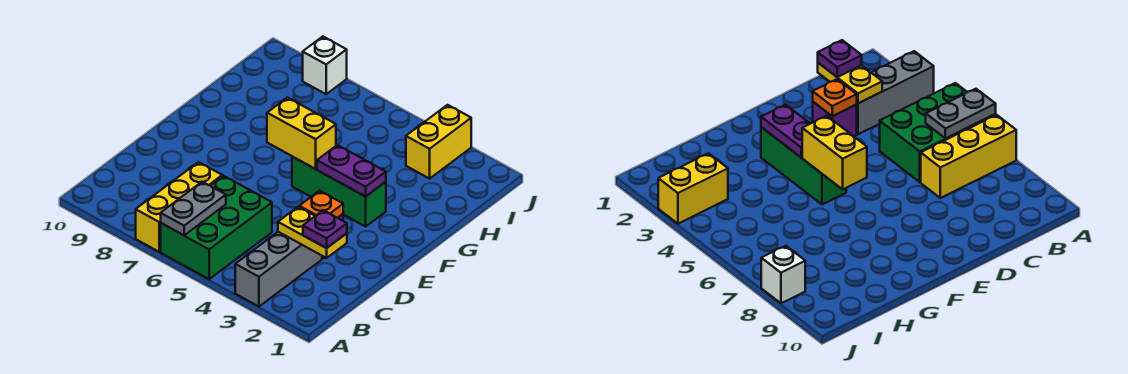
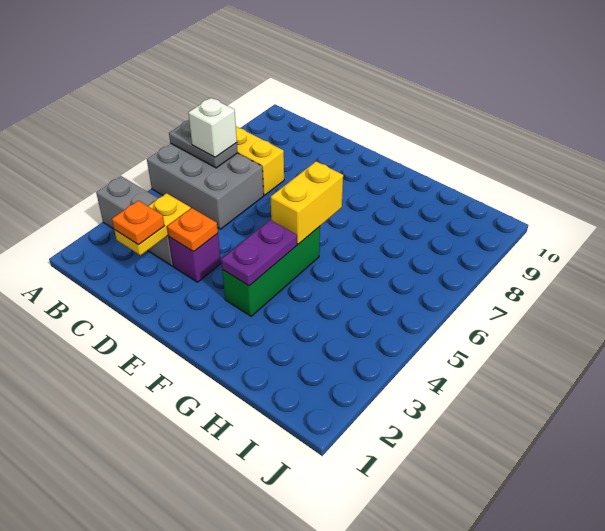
green brick A5:C6 level 1 -> grey brick A5:C6 level 1
purple plate C2 level 3 -> orange plate C2 level 3
yellow brick I3:J3 level 1 -> none
white brick J8 level 1 -> white brick B6 level 3

